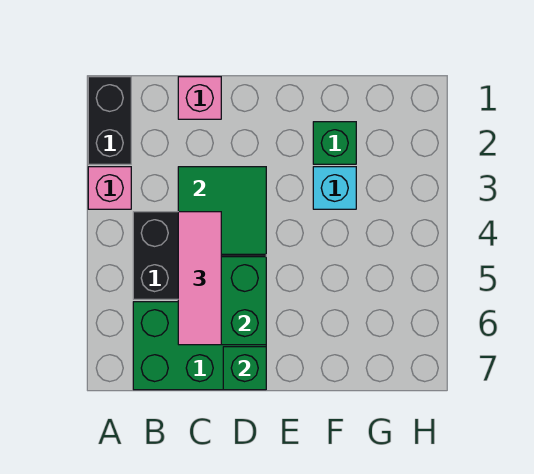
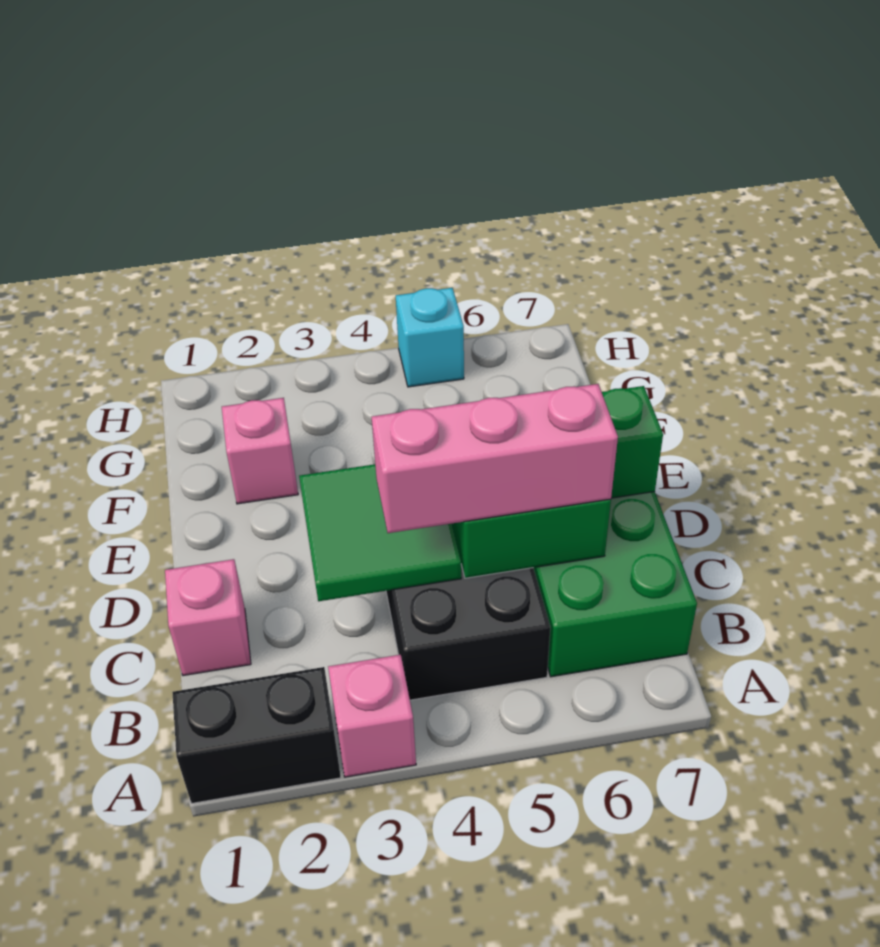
pink tile C4:C6 level 3 -> pink brick C4:C6 level 3
green brick F2 level 1 -> pink brick F2 level 1
cyan brick F3 level 1 -> cyan brick H5 level 1

